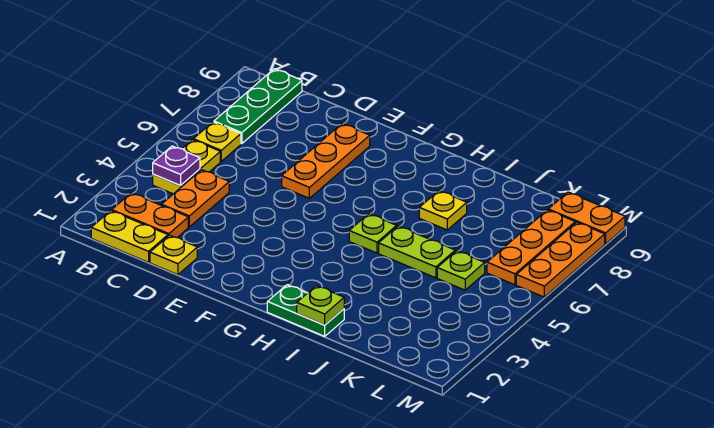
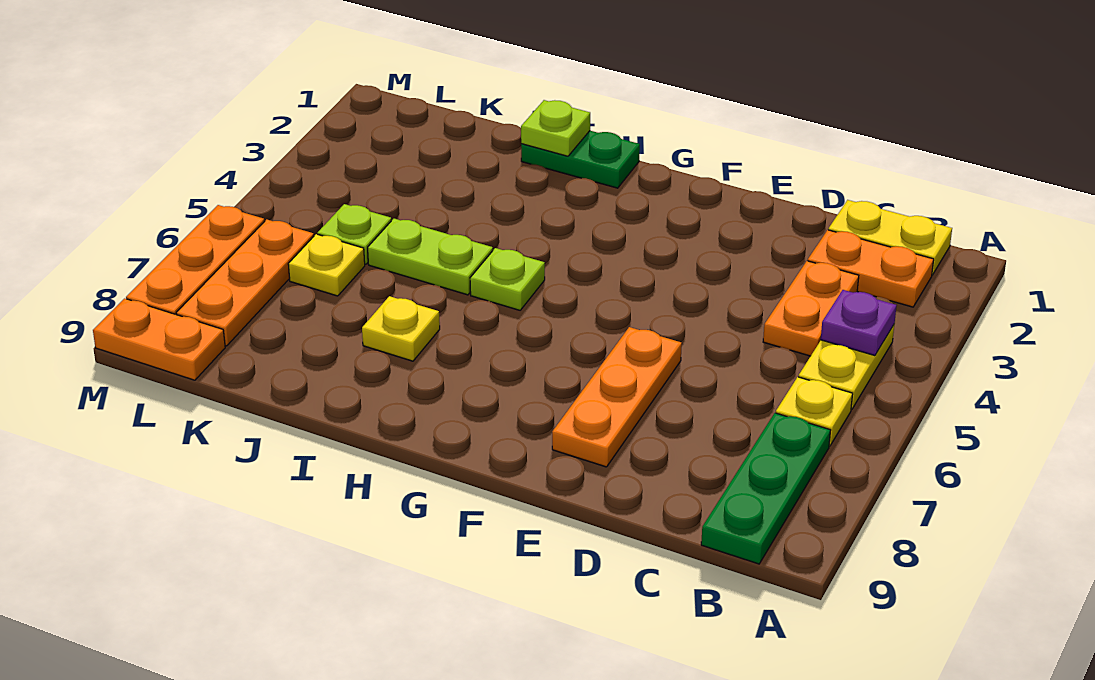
yellow plate D1 level 1 -> yellow plate K6 level 1

